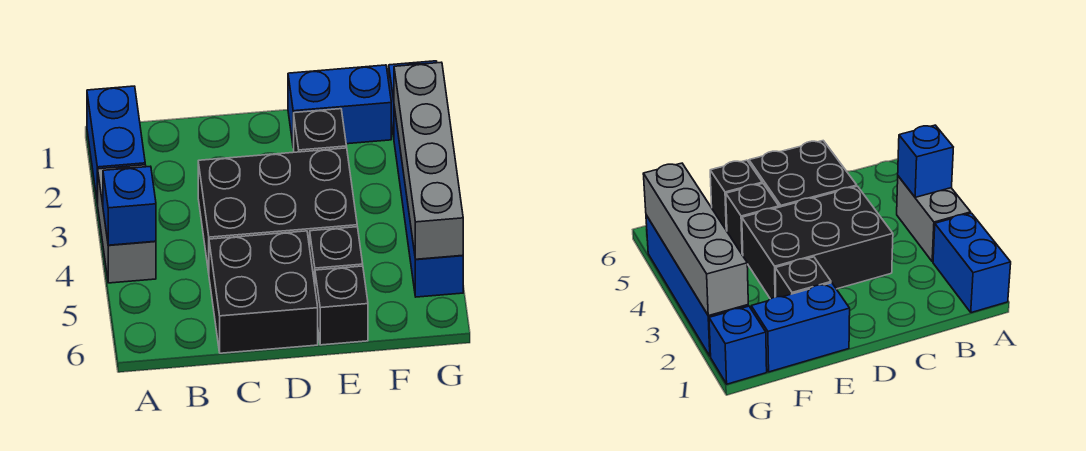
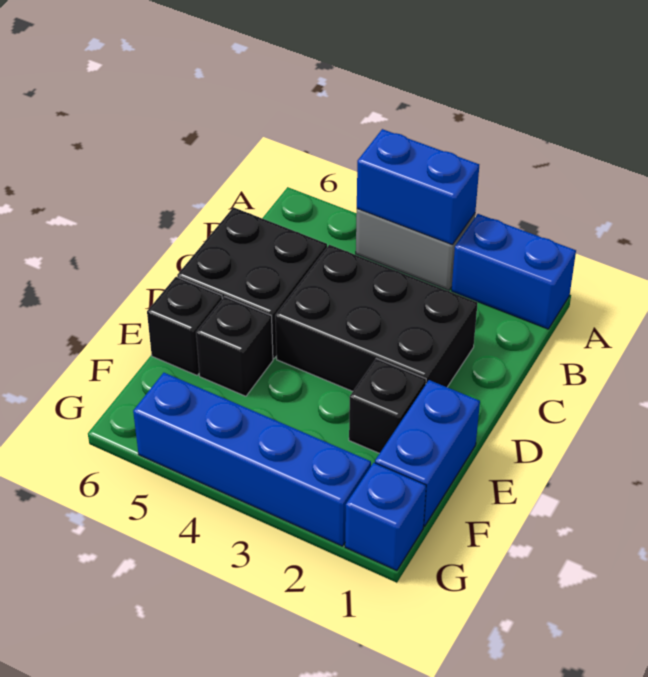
blue brick A4 level 2 -> blue brick A3:A4 level 2
black brick C3:E4 level 1 -> black brick C2:D4 level 1
grey brick G2:G5 level 2 -> none

